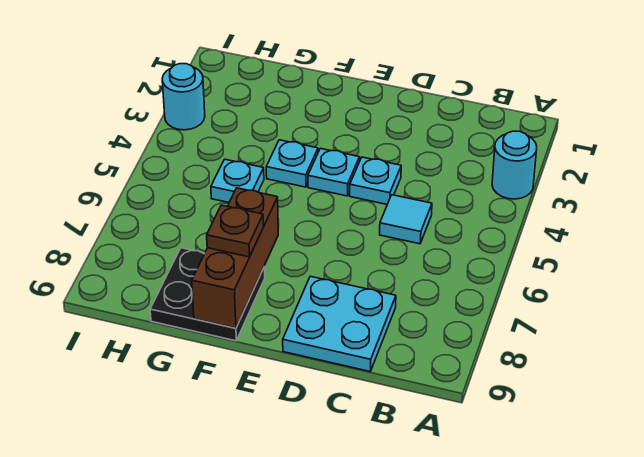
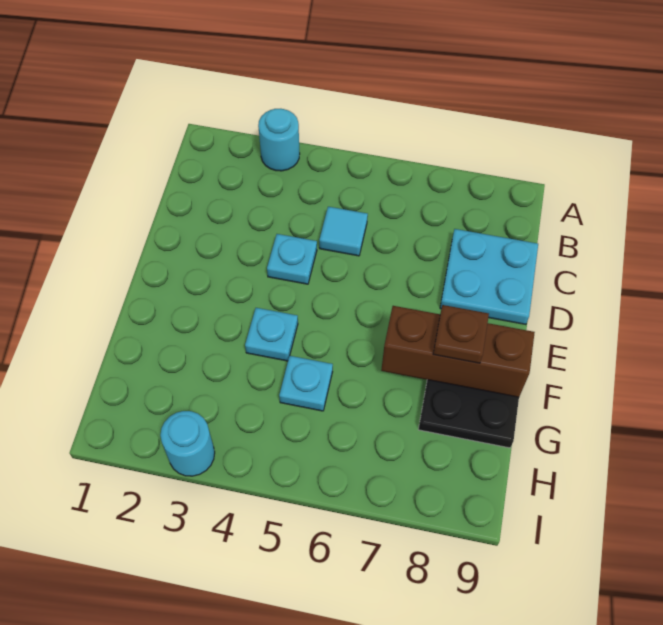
cyan plate E4 level 1 -> none

